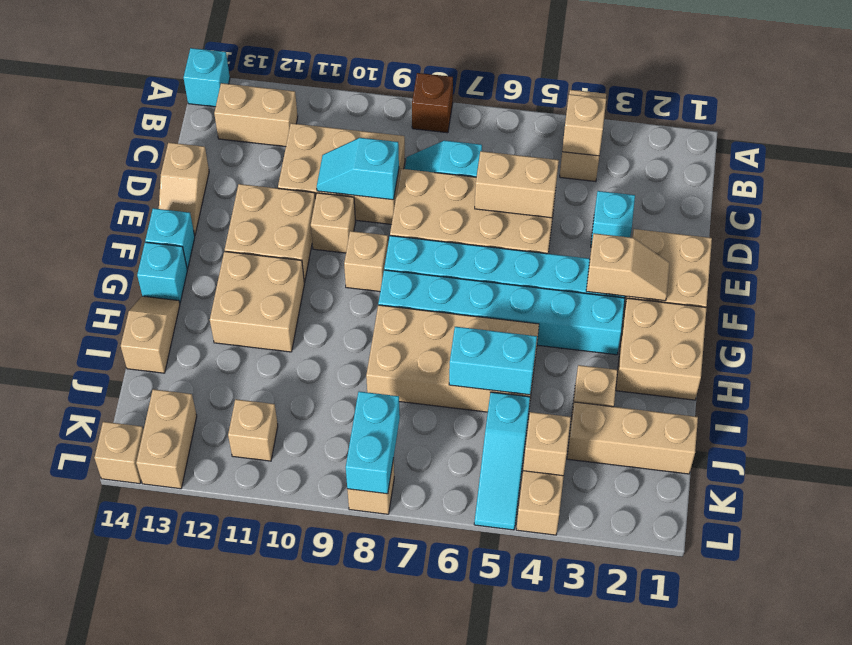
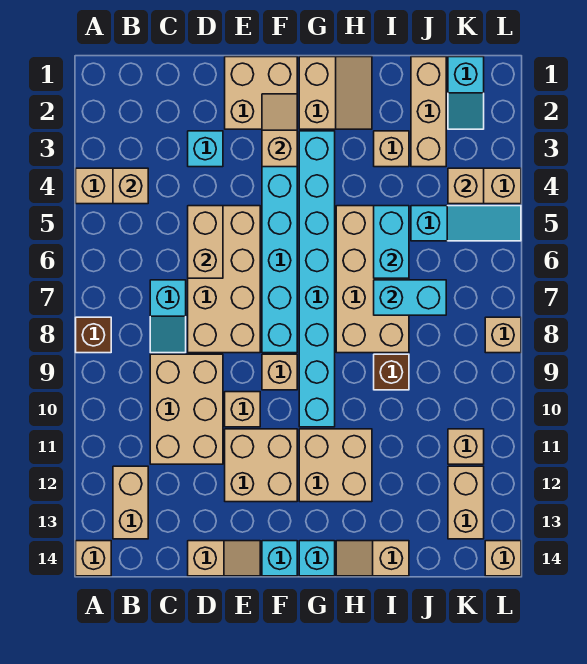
cyan brick A14 level 1 -> tan brick A14 level 1
cyan slope D9:D10 level 2 top 9 -> cyan slope K1:K2 level 1 top 1
tan brick G1:H2 level 1 -> tan slope G1:H2 level 1 top G
cyan brick G3:G8 level 1 -> cyan brick G3:G10 level 1
none -> brown brick I9 level 1
cyan brick K8:L8 level 2 -> cyan brick I7:J7 level 2
tan brick K13:L13 level 1 -> tan brick K12:K13 level 1

